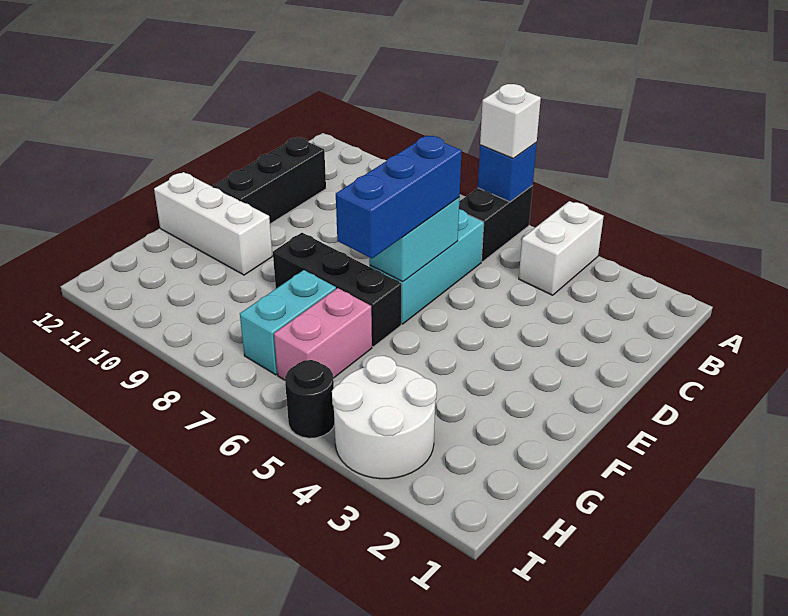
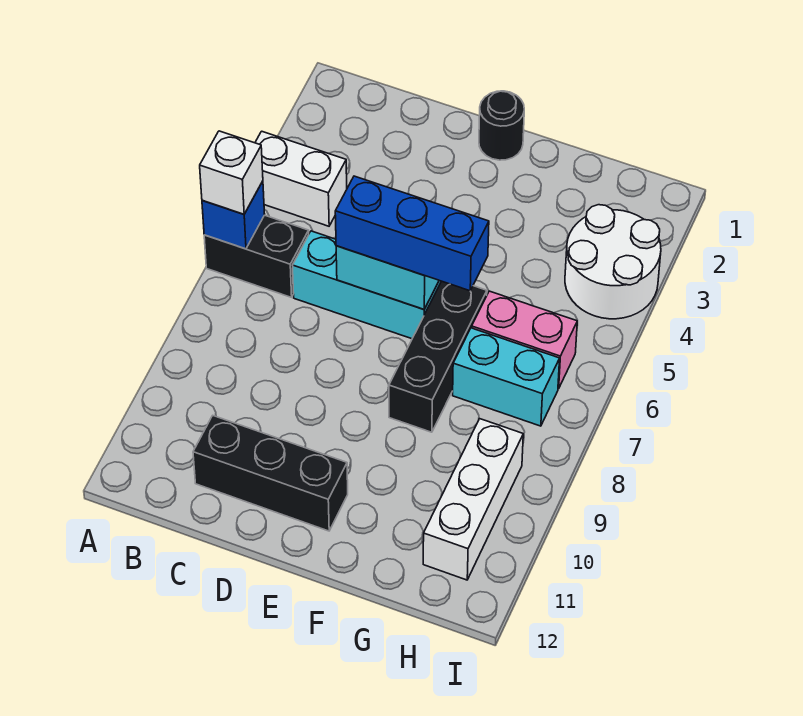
white brick F10:F12 level 1 -> white brick H9:H11 level 1
black round brick I5 level 1 -> black round brick E1 level 1

